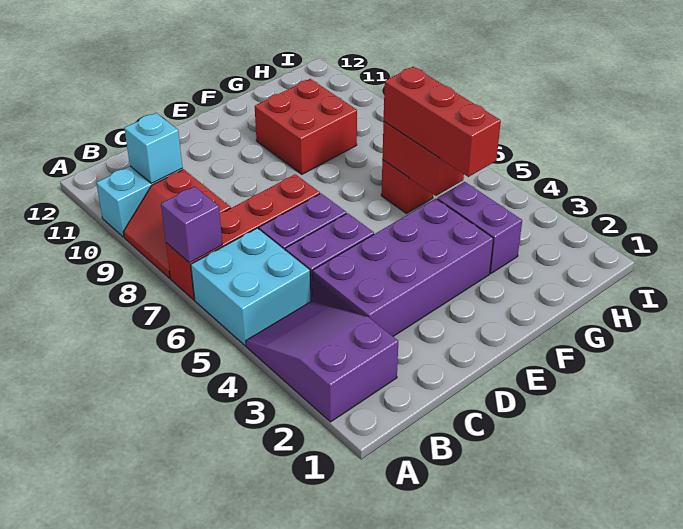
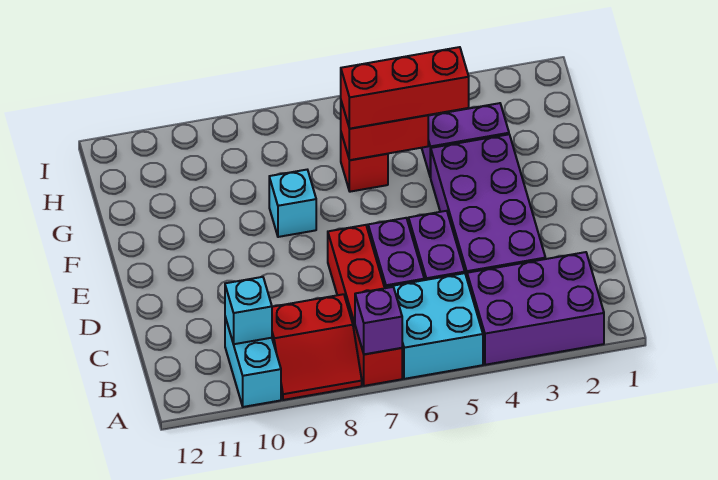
purple slope A2:B4 level 1 top 2 -> purple brick A2:B4 level 1
none -> cyan brick F8 level 1
red brick F9:G10 level 1 -> none

